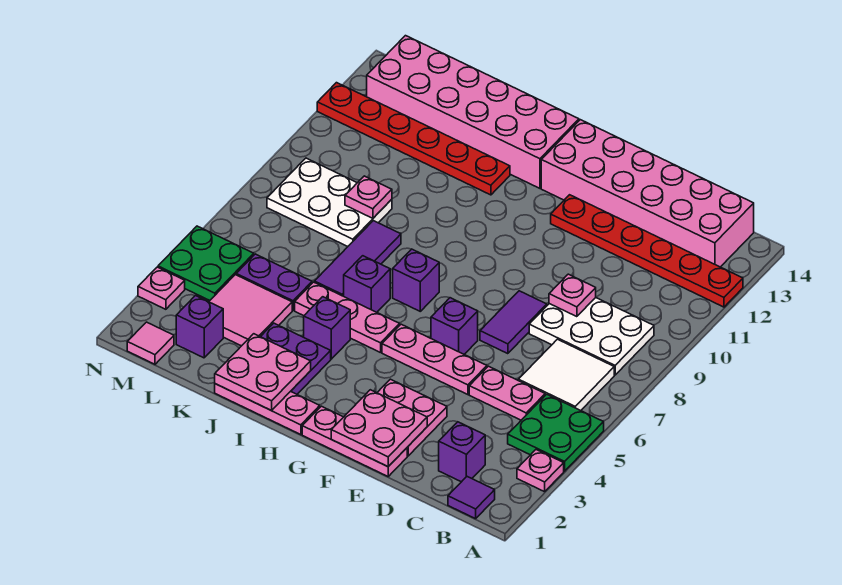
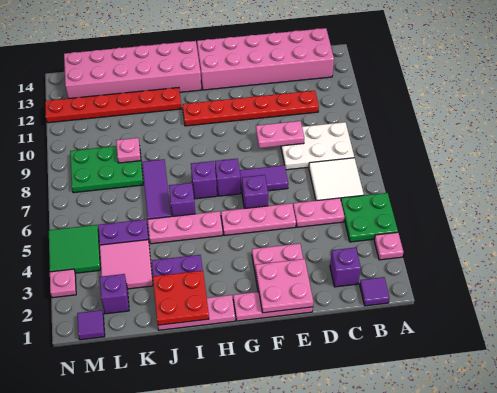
red plate A12:F12 level 1 -> red plate C11:H11 level 1
pink plate D9 level 2 -> pink plate D9:E9 level 2
purple tile E7:E8 level 1 -> purple tile E7:F7 level 1
pink plate I1:J2 level 2 -> red plate I1:J2 level 2
purple brick I4 level 1 -> purple brick G7 level 1
white plate K8:M9 level 1 -> green plate K8:M9 level 1
pink tile M1 level 1 -> purple tile M1 level 1
green plate M4:N5 level 1 -> green tile M4:N5 level 1

